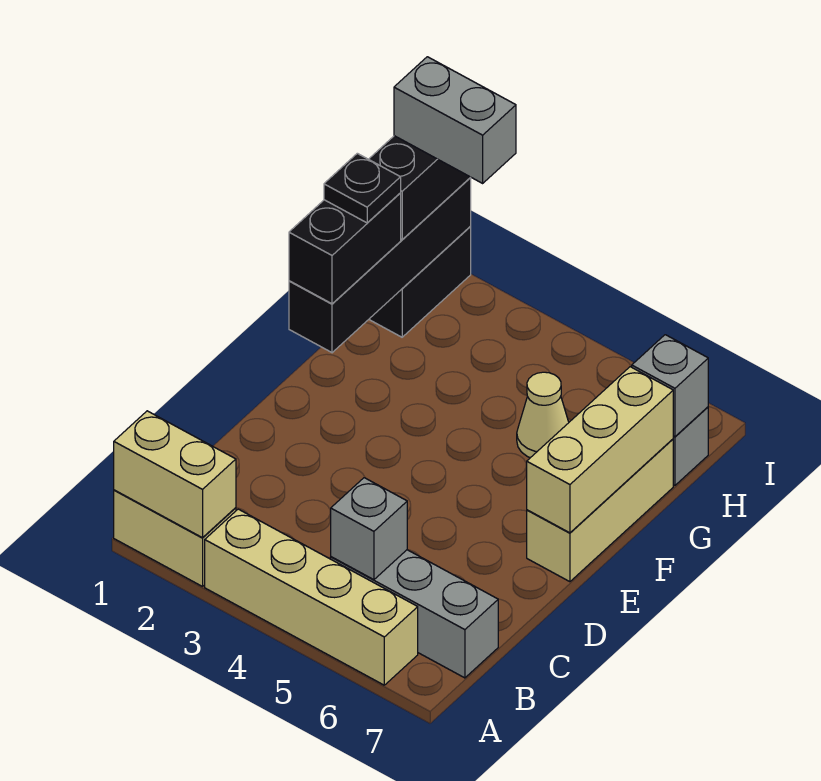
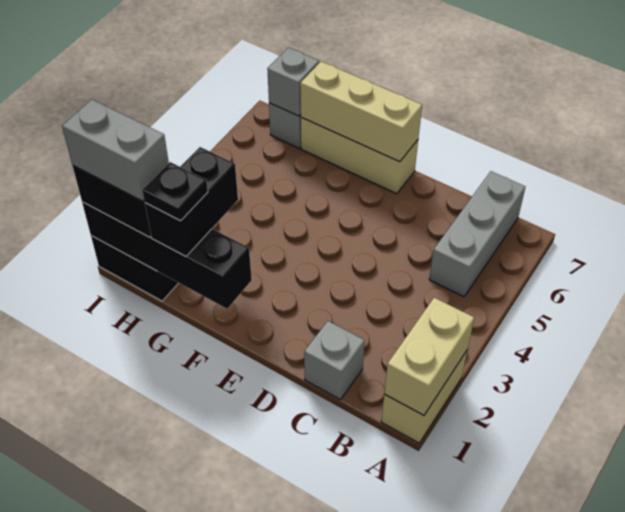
tan brick A3:A6 level 1 -> none
grey brick B5 level 2 -> grey brick C1 level 1
black brick F1:G1 level 3 -> black brick G1:G2 level 3
tan cone G5 level 1 -> none
grey brick I1:I2 level 4 -> grey brick H1:I1 level 4

